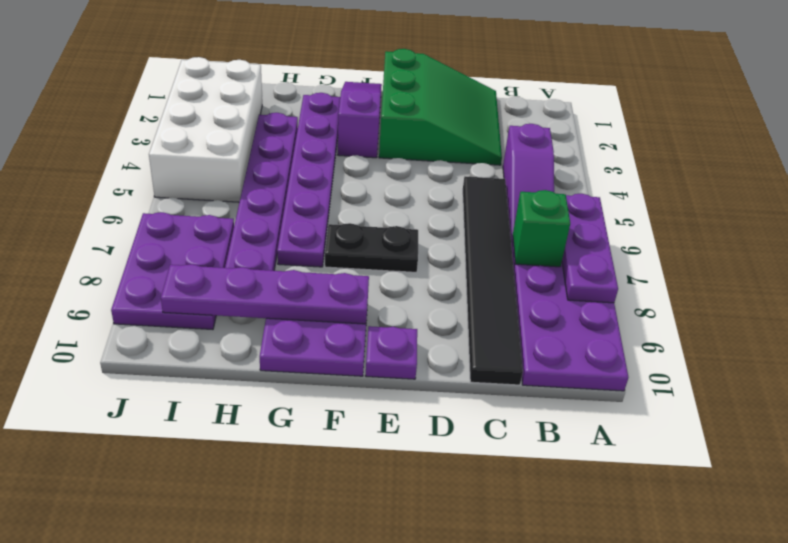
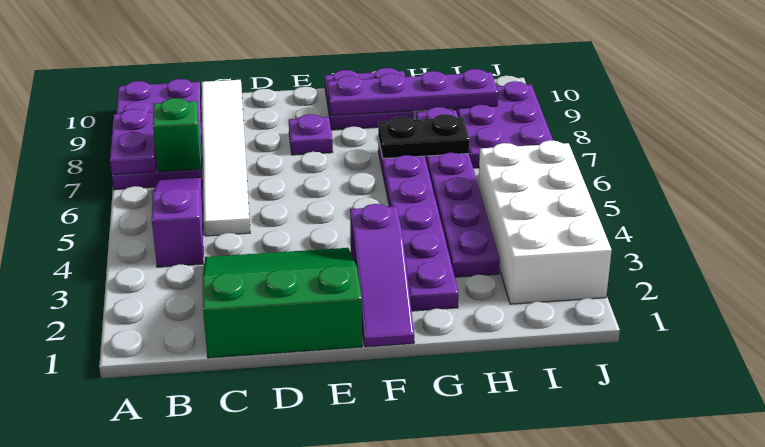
purple plate A6:A8 level 2 -> purple plate A7:A8 level 2
green slope C1:E3 level 1 top E -> green slope C1:E3 level 1 top 1
black tile C5:C10 level 1 -> white tile C5:C10 level 1
black plate E7:F7 level 1 -> black plate G7:H7 level 2
purple plate E10 level 1 -> purple plate E8 level 1

